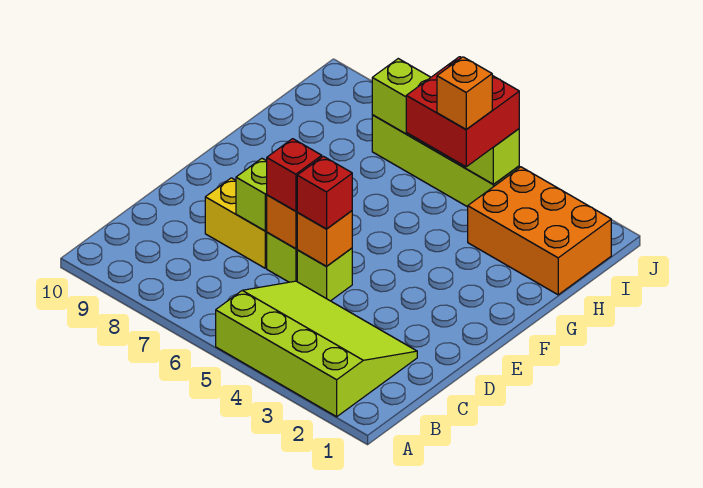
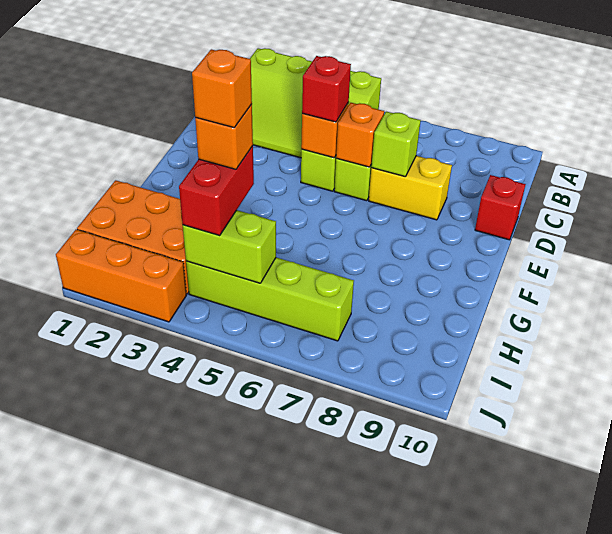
red brick D6 level 3 -> red brick D10 level 1
red brick H4:I5 level 3 -> red brick H4:I4 level 3
none -> orange brick H4 level 5
lime brick I4:I7 level 2 -> lime brick I4:I5 level 2
none -> orange brick J1:J3 level 1

